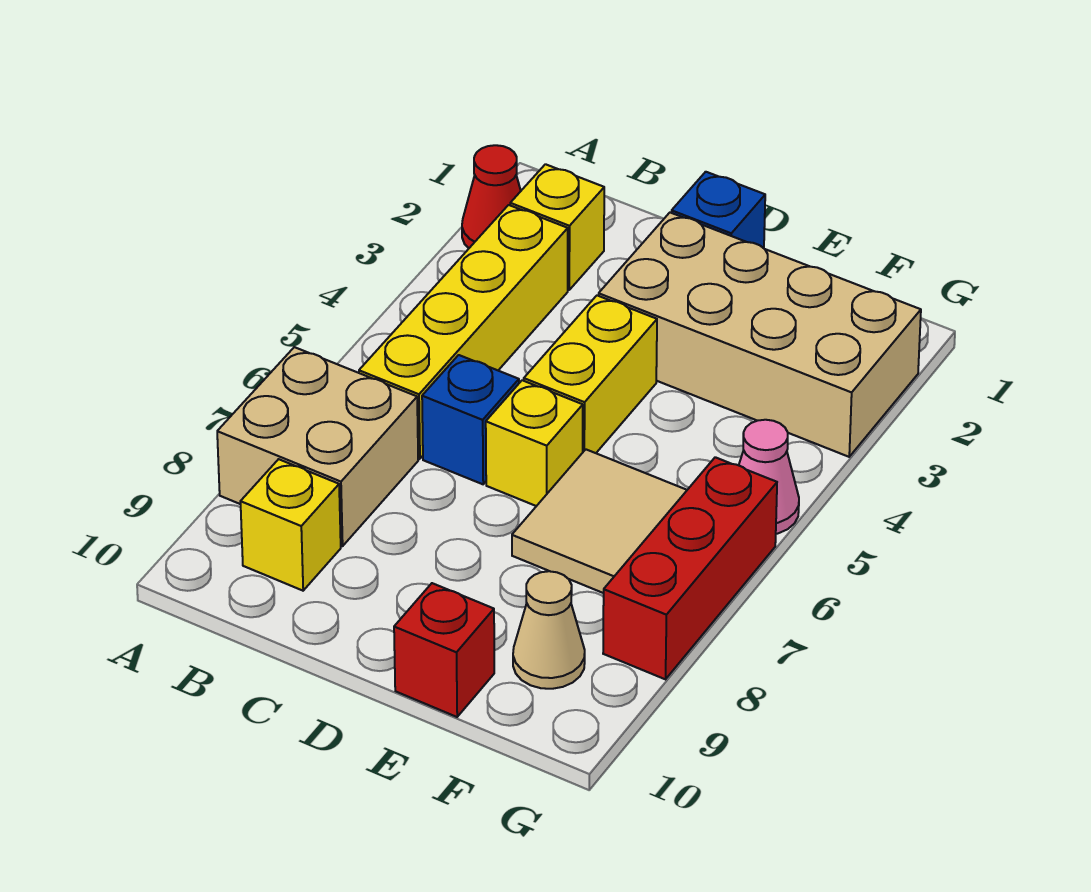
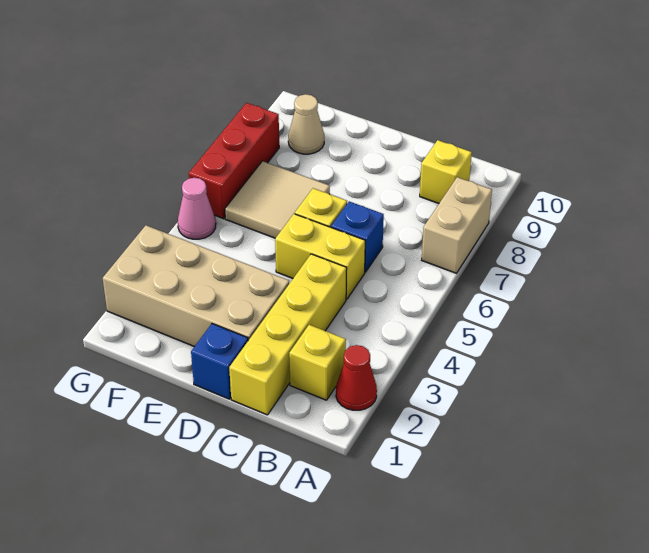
tan brick A7:B8 level 1 -> tan brick A7:A8 level 1
yellow brick B3:B6 level 1 -> yellow brick C1:C4 level 1
yellow brick D4:D5 level 1 -> yellow brick C5:D5 level 1
red brick E10 level 1 -> none

